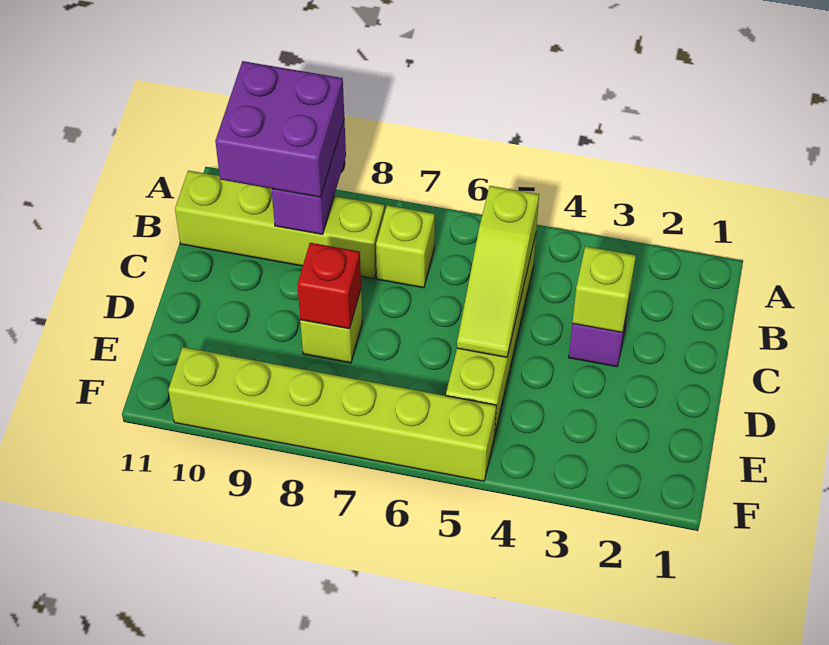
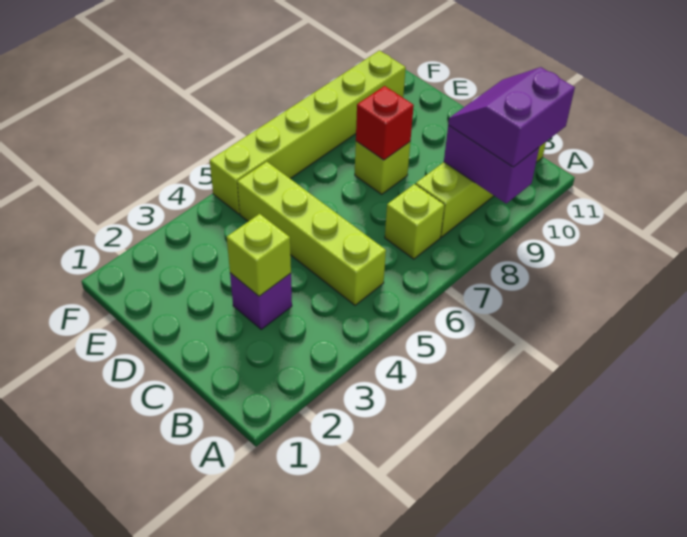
purple brick A9:B10 level 3 -> purple slope A9:B10 level 3 top A
lime slope B5:D5 level 2 top B -> none

